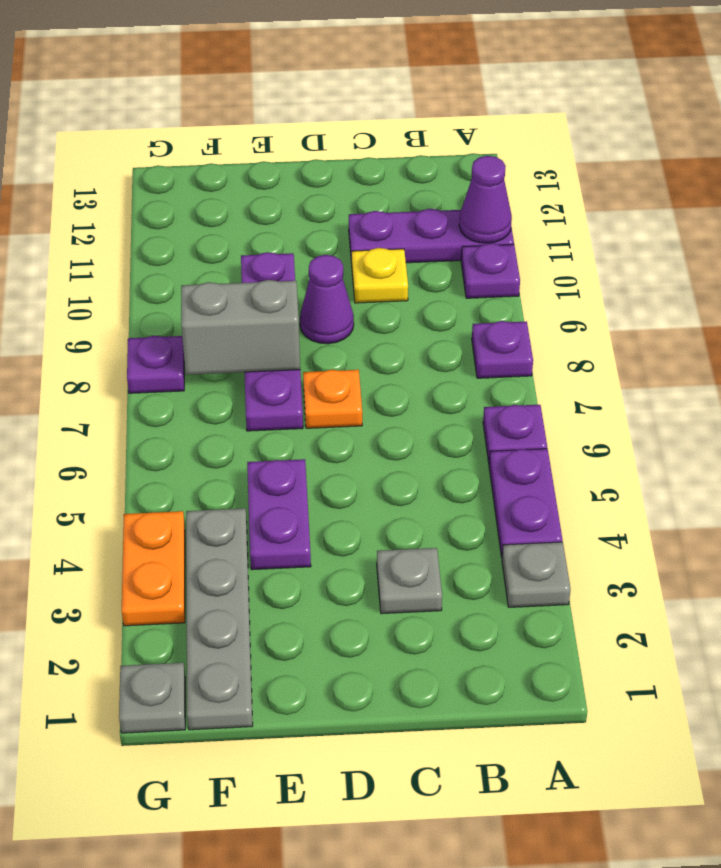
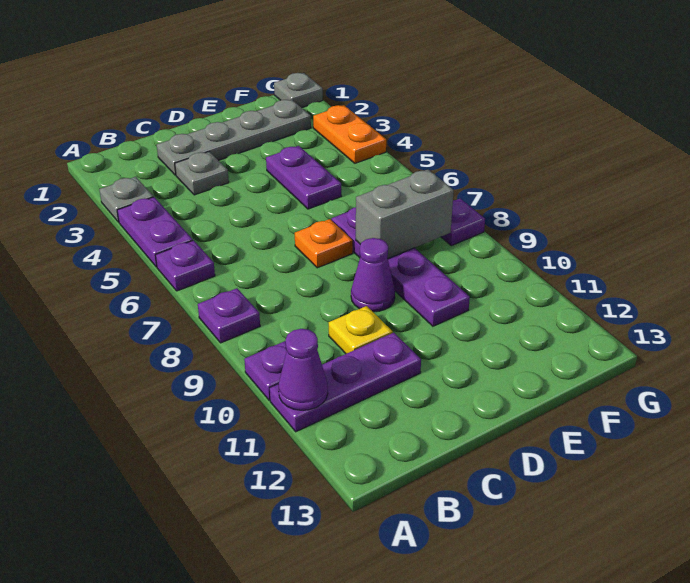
grey plate F1:F4 level 1 -> grey plate C2:F2 level 1

